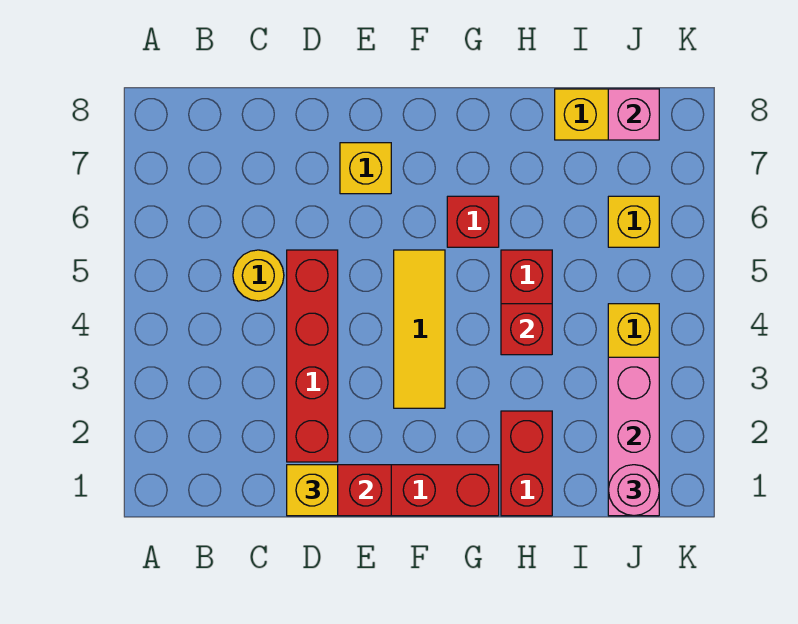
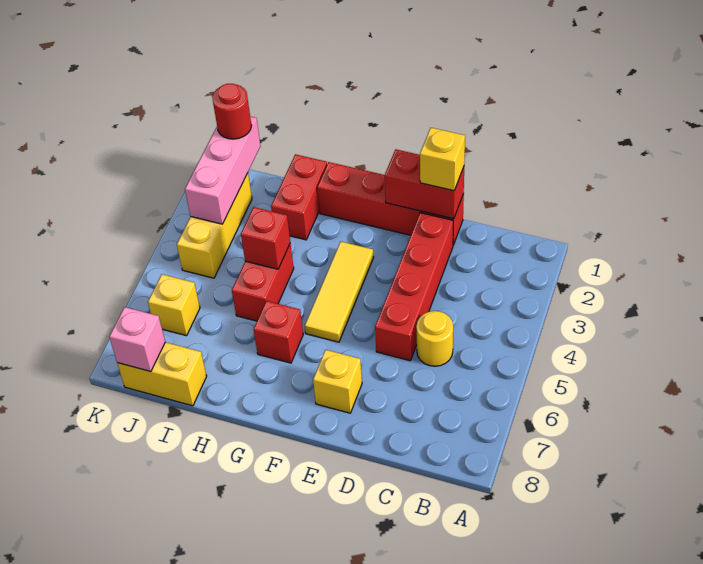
pink round brick J1 level 3 -> red round brick J1 level 3

